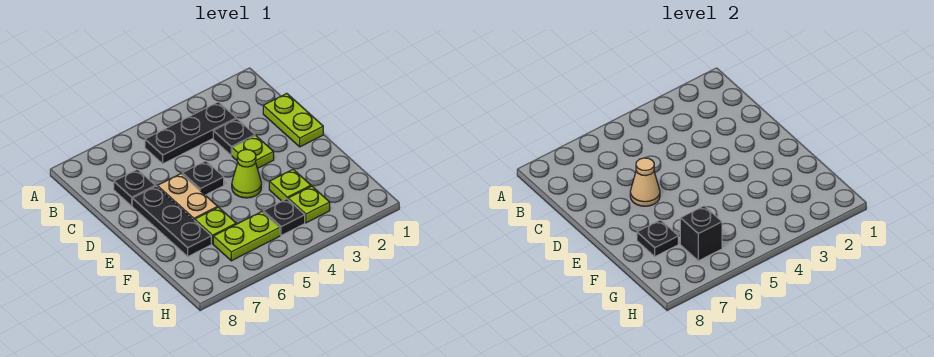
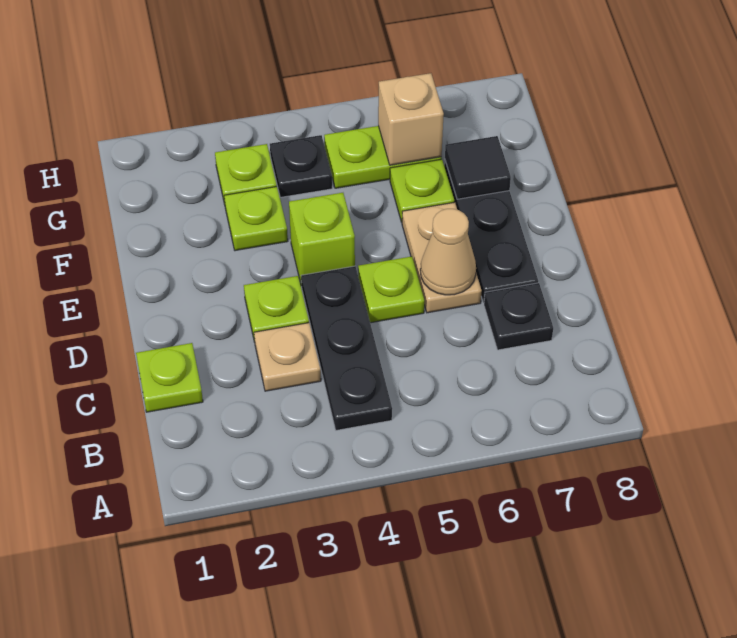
black plate B3:B5 level 1 -> black plate B4:D4 level 1
lime plate C1:D1 level 1 -> lime plate C1 level 1
black plate C3 level 1 -> tan plate C3 level 1
black plate D5 level 1 -> lime plate D5 level 1
lime cone E4 level 1 -> lime brick E4 level 1
black plate F7 level 2 -> black tile F7 level 2
black brick G6 level 2 -> tan brick G6 level 2

